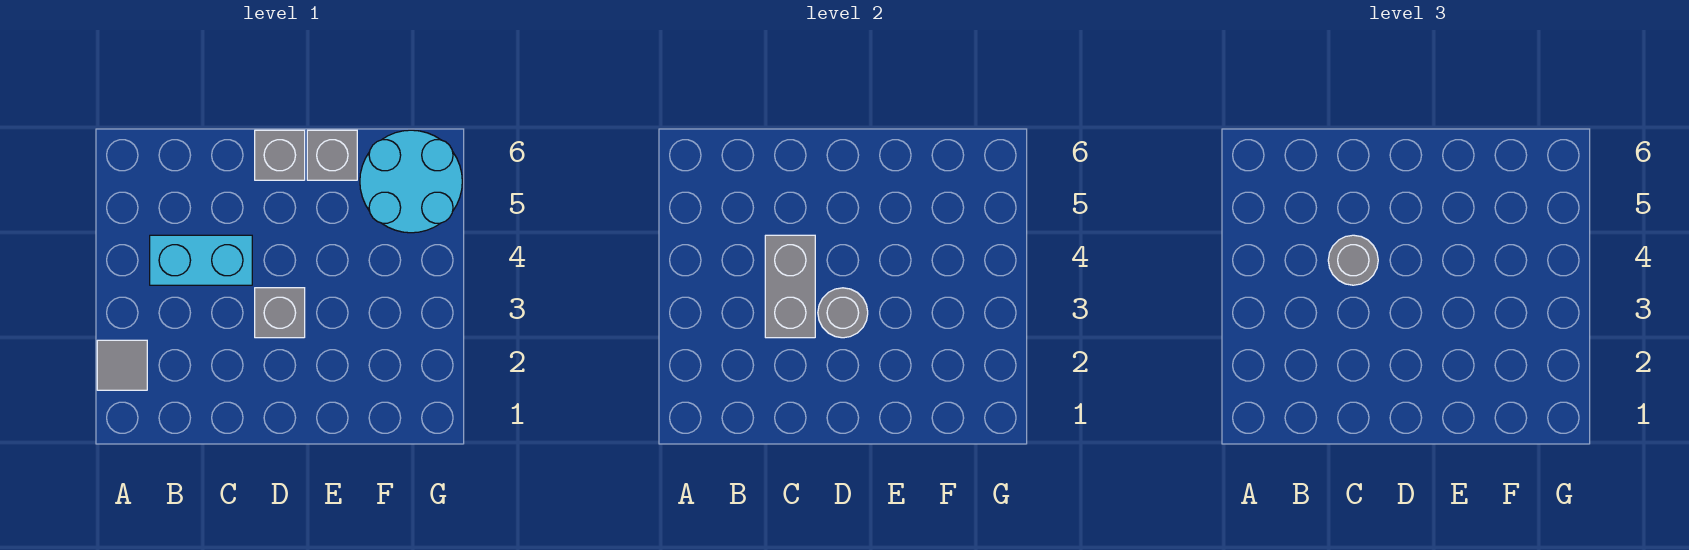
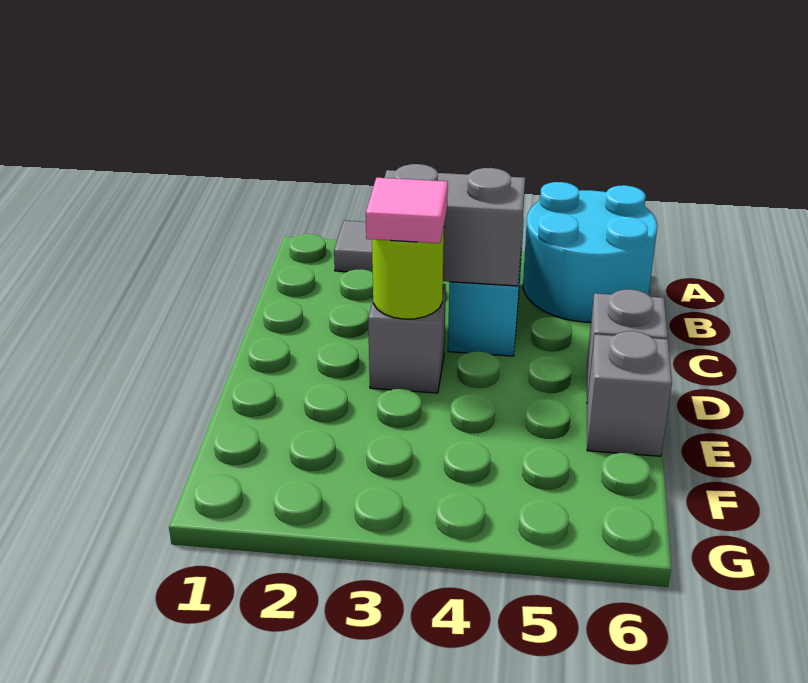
grey round brick C4 level 3 -> none
grey round brick D3 level 2 -> lime round brick D3 level 2
none -> pink tile D3 level 3
cyan round brick F5:G6 level 1 -> cyan round brick A5:B6 level 1

